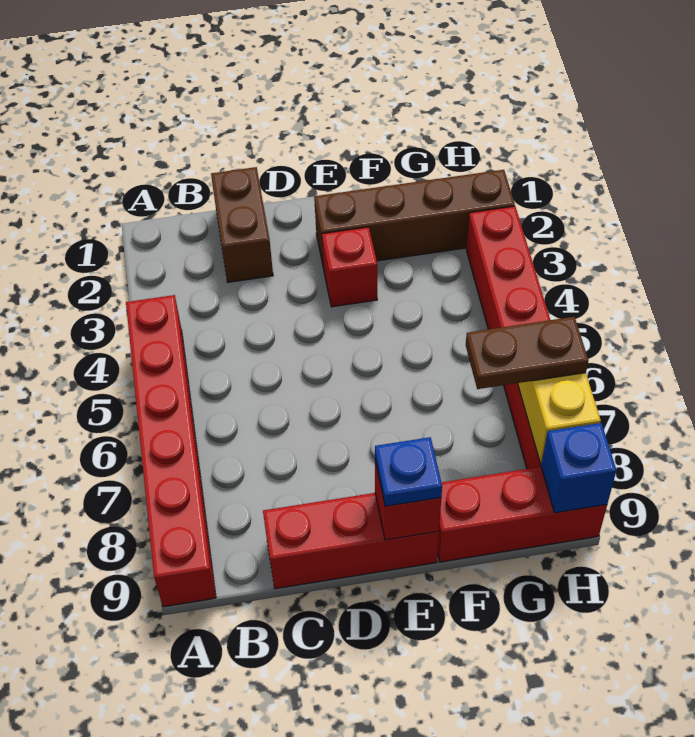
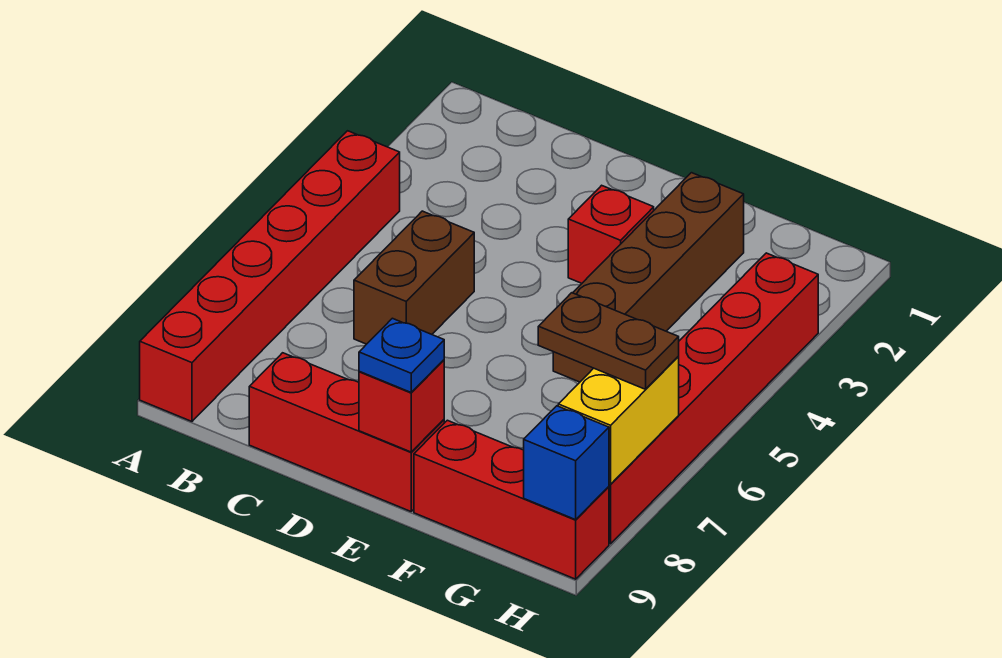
brown brick C1:C2 level 1 -> brown brick C5:C6 level 1
brown brick E2:H2 level 1 -> brown brick F2:F5 level 1

